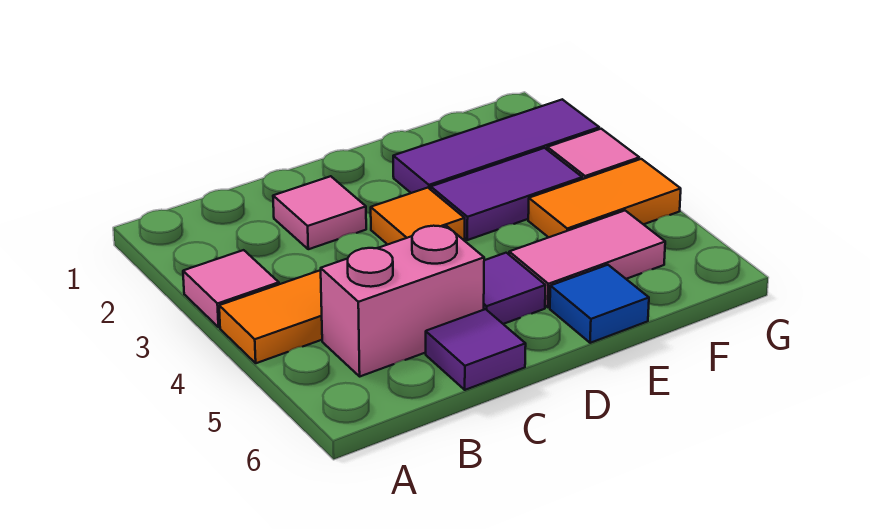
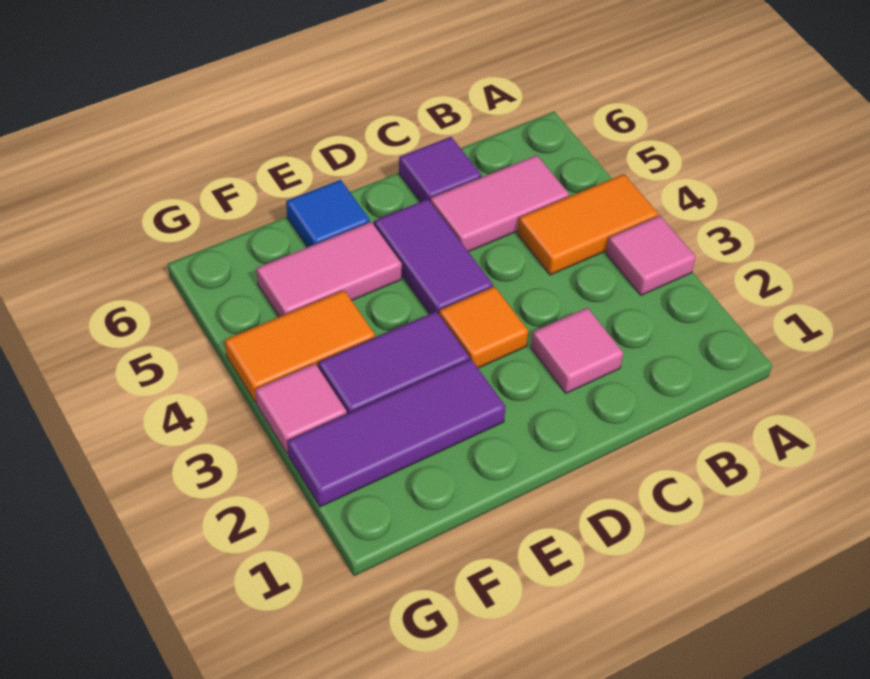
pink brick B5:C5 level 1 -> pink tile B5:C5 level 1
purple tile D5 level 1 -> purple tile D4:D5 level 1

